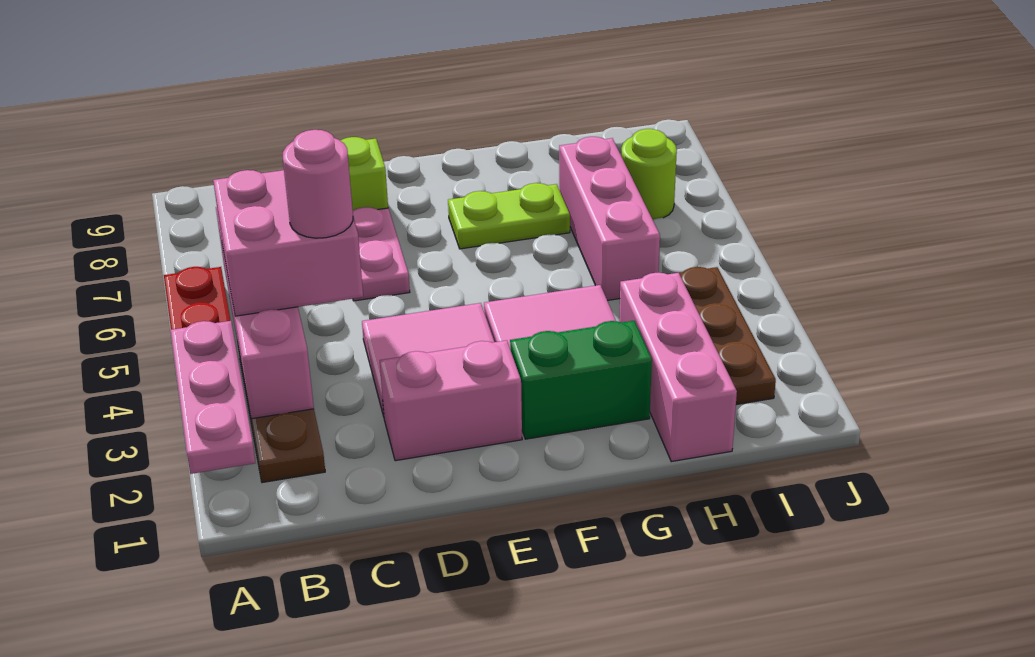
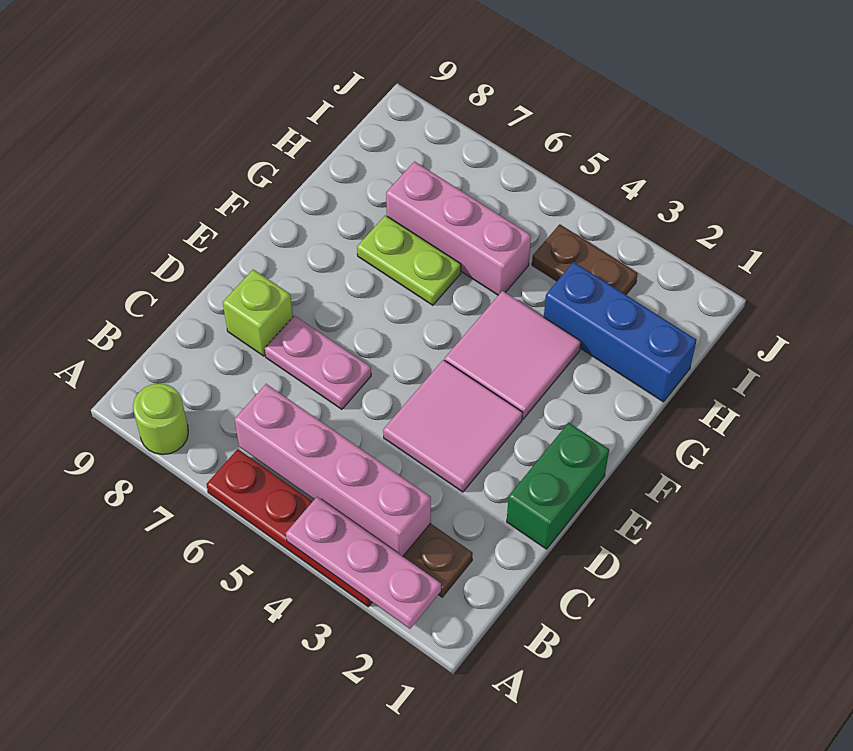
pink brick B4:C5 level 3 -> none
pink round brick C4 level 4 -> none
pink brick D2:E2 level 1 -> none
green brick F2:G2 level 1 -> green brick D1:E1 level 1
lime plate F7:G7 level 1 -> lime plate G6:G7 level 1
pink brick H1:H3 level 1 -> blue brick H1:H3 level 1
brown plate I2:I4 level 1 -> brown plate I3:I4 level 1
lime round brick I7 level 1 -> lime round brick A8 level 1

